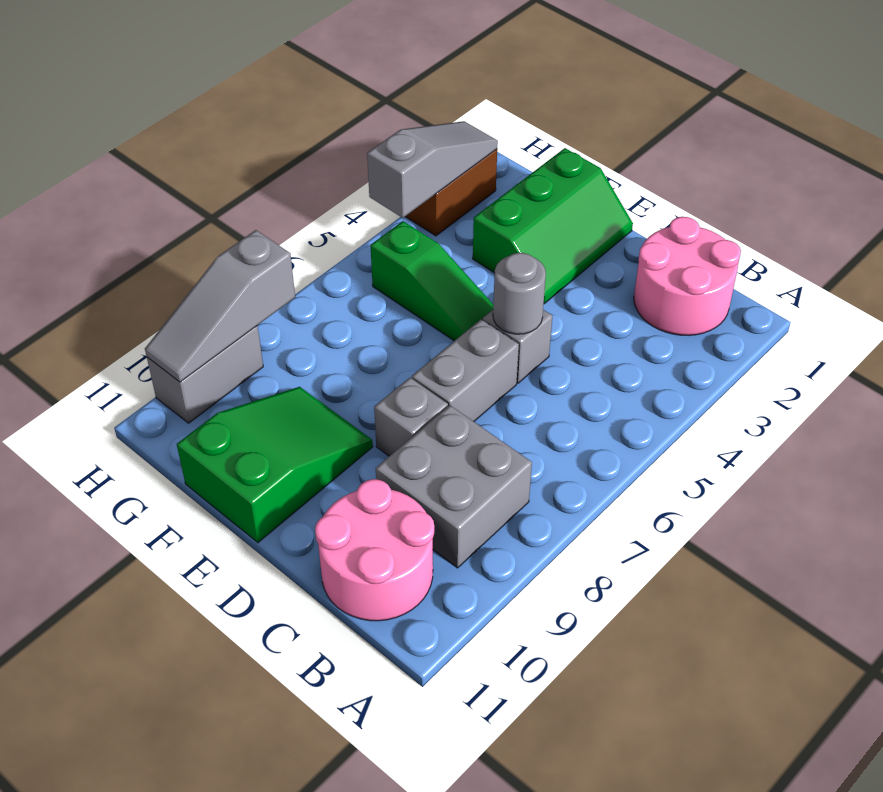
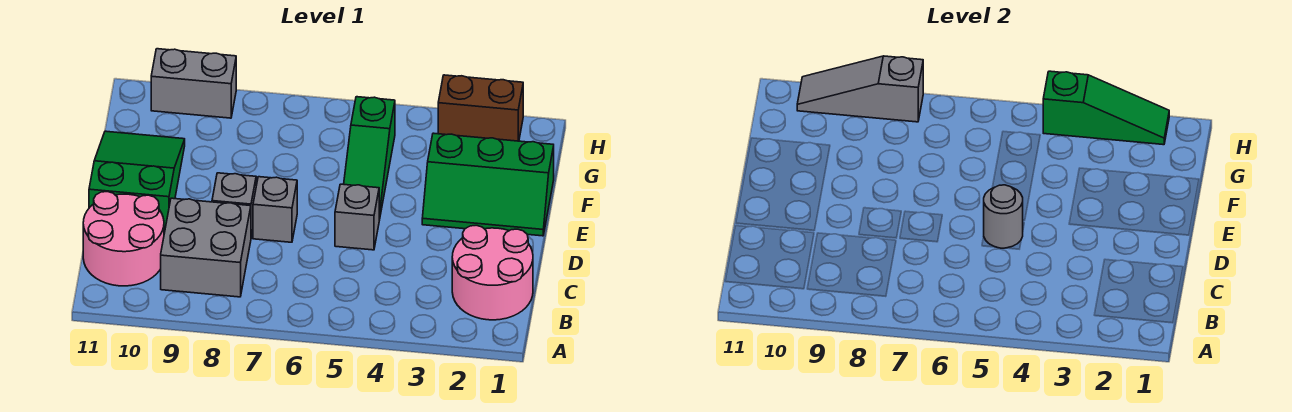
grey brick D6:D7 level 1 -> grey brick D7 level 1
green slope E9:F11 level 1 top 11 -> green slope D10:F11 level 1 top D
grey slope H2:H4 level 2 top 4 -> green slope H2:H4 level 2 top 4

